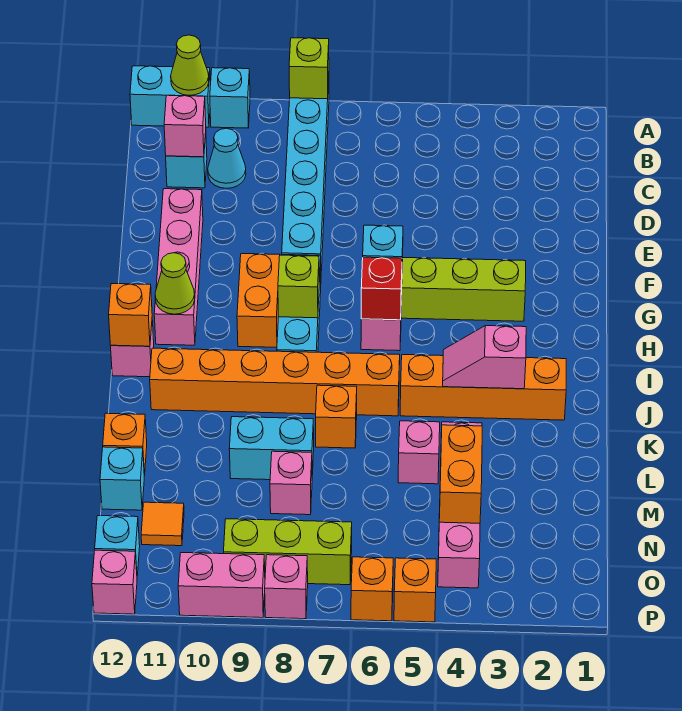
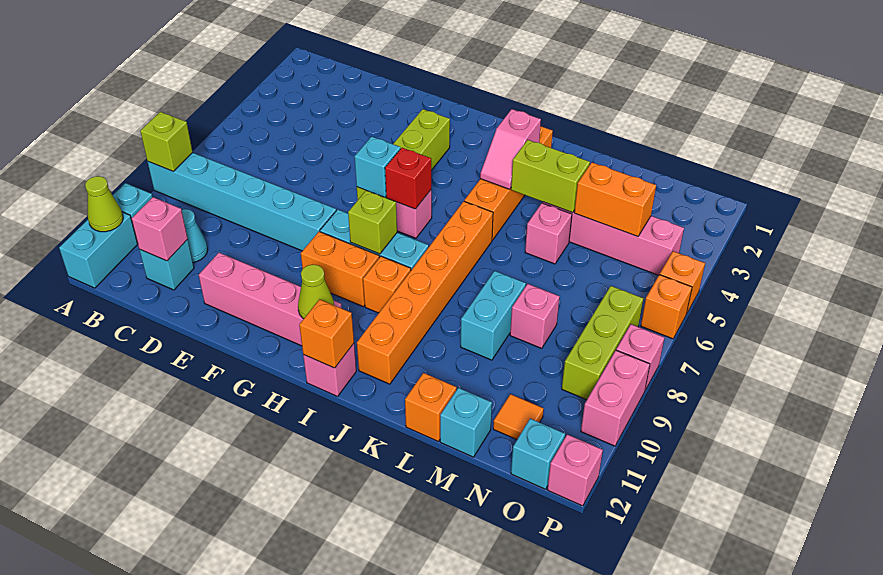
none -> lime brick K4:L4 level 2
orange brick K7 level 1 -> orange brick I9 level 1

